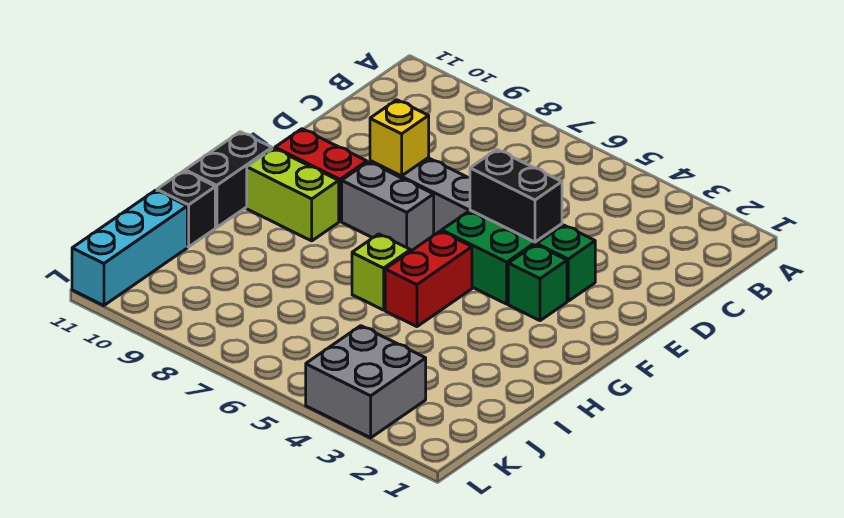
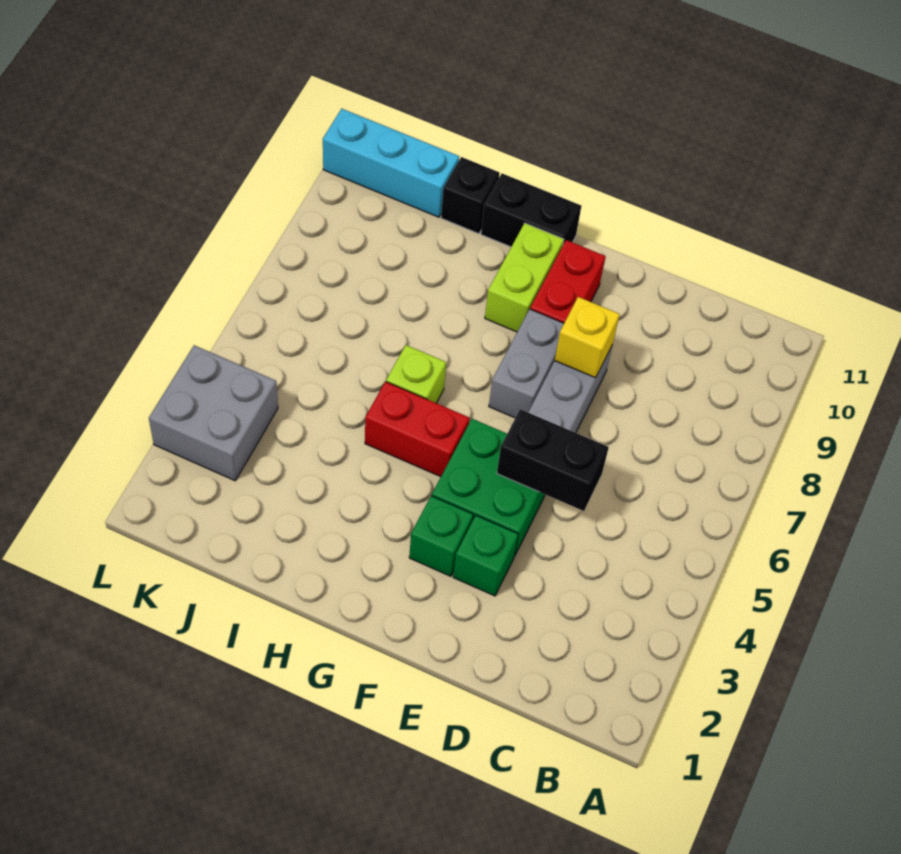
black brick E4:E5 level 2 -> black brick D5:E5 level 2

